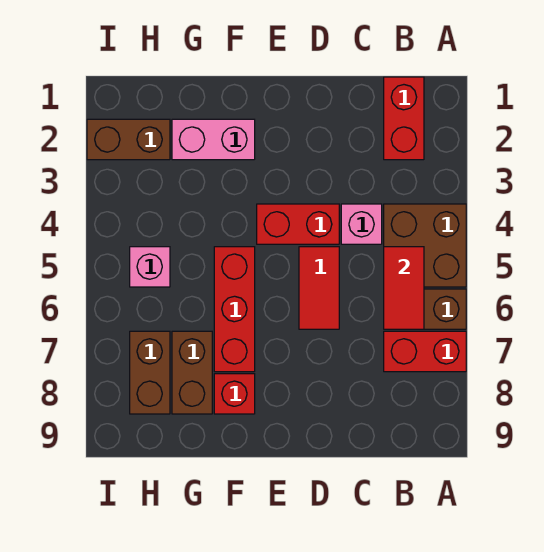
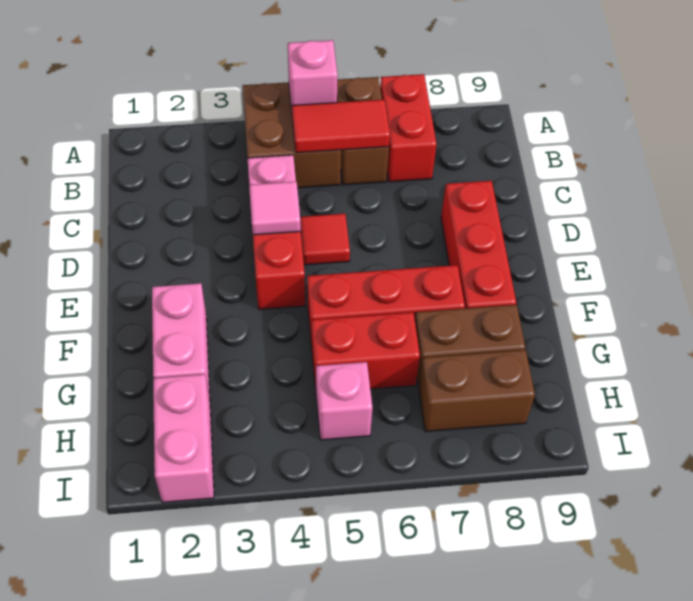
none -> pink brick A5 level 2
red brick B1:B2 level 1 -> red brick G5:G6 level 1
none -> pink tile D4 level 2
red tile D5:D6 level 1 -> red tile D5 level 1
red brick F8 level 1 -> red brick D8:F8 level 1
brown brick H2:I2 level 1 -> pink brick H2:I2 level 1

